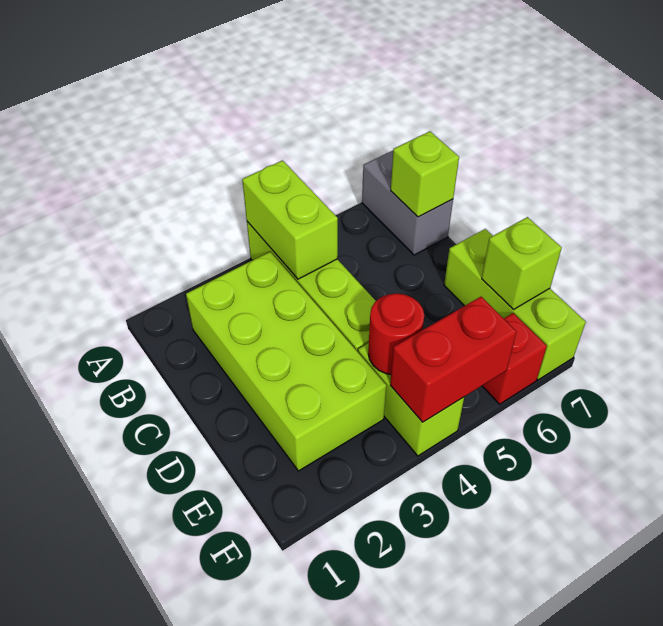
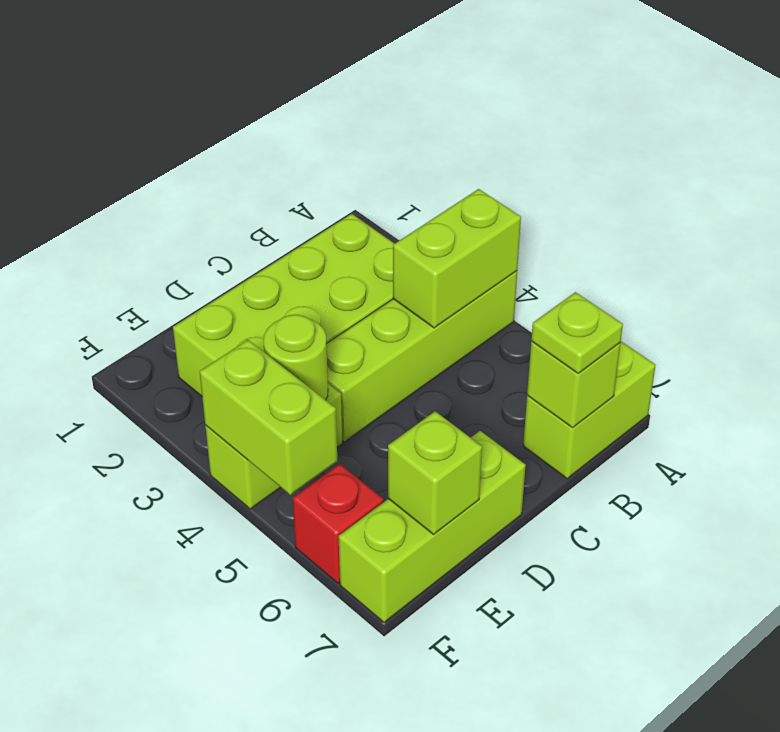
grey brick A7:B7 level 1 -> lime brick A7:B7 level 1
none -> lime plate B7 level 3
red round brick E4 level 2 -> lime round brick E4 level 2
red brick F4:F5 level 2 -> lime brick F4:F5 level 2

